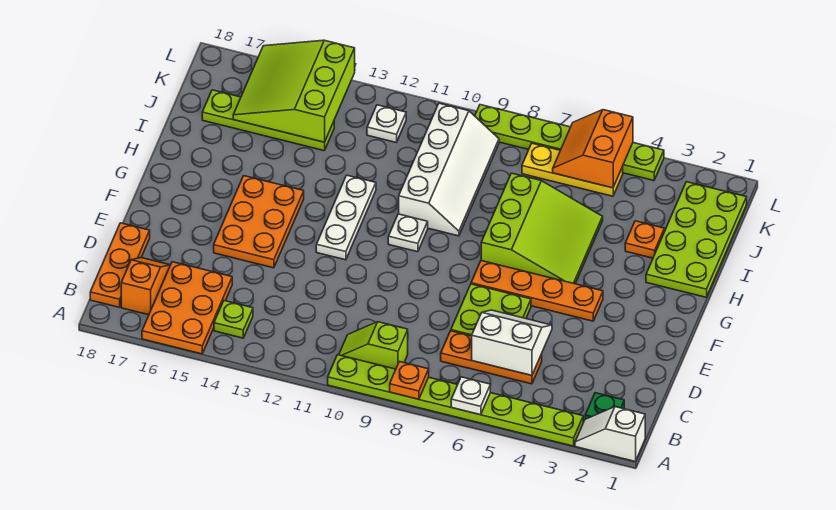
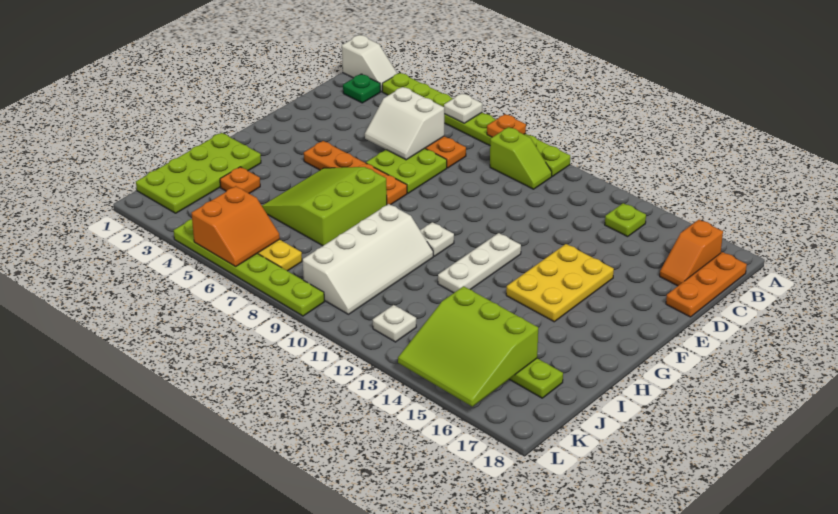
orange plate A15:C16 level 1 -> none
orange plate E14:G15 level 1 -> yellow plate E14:G15 level 1
white slope H9:K10 level 1 top 10 -> white slope H9:K10 level 1 top 9
lime slope J14:L16 level 2 top 14 -> lime slope J14:L16 level 2 top J

